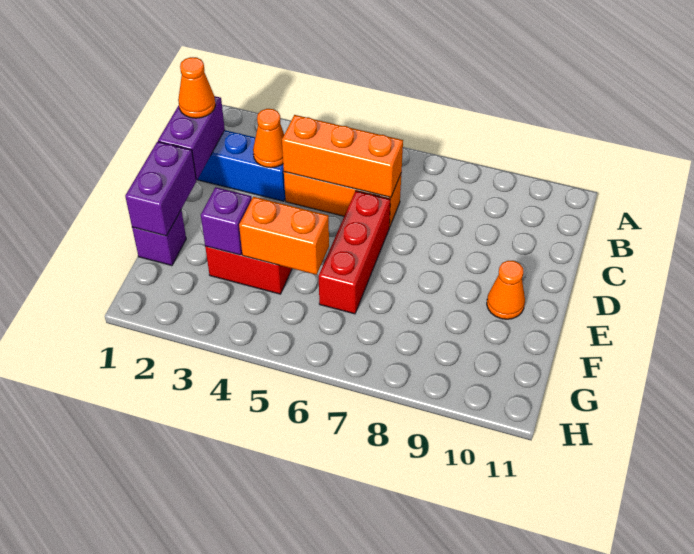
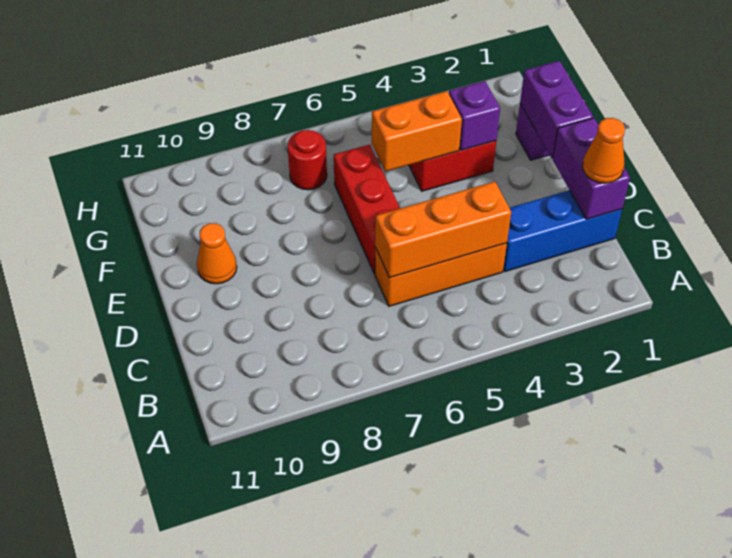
orange cone C3 level 2 -> none
none -> red round brick G7 level 1

